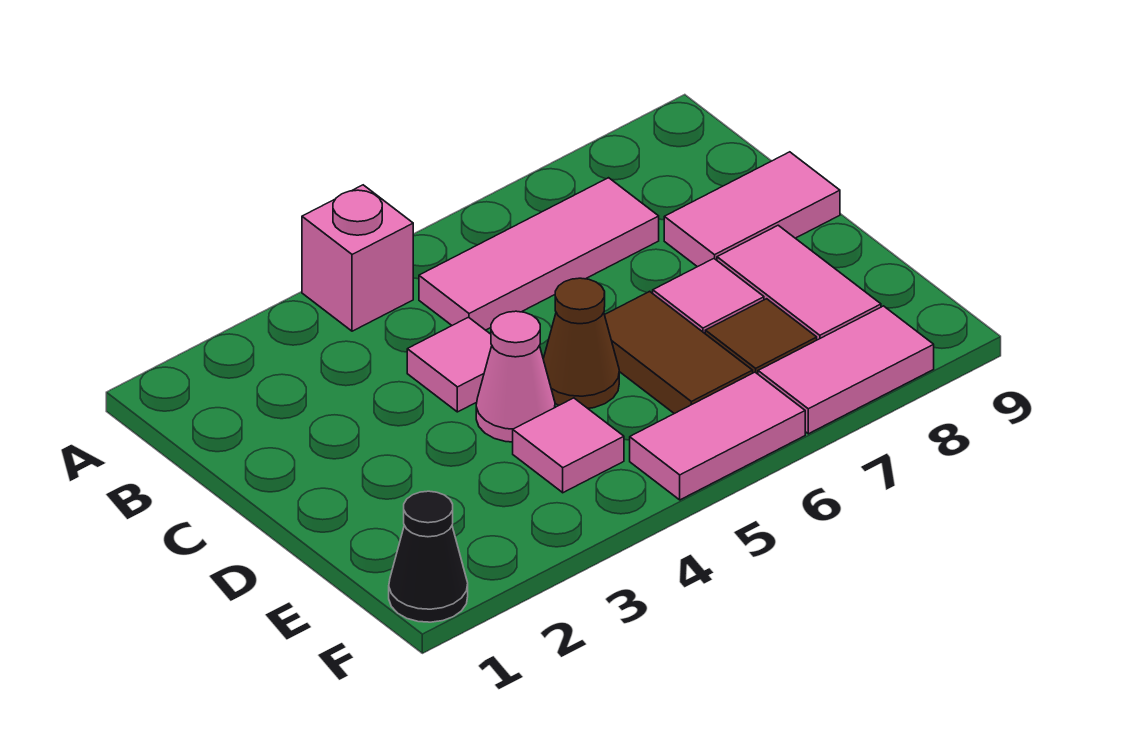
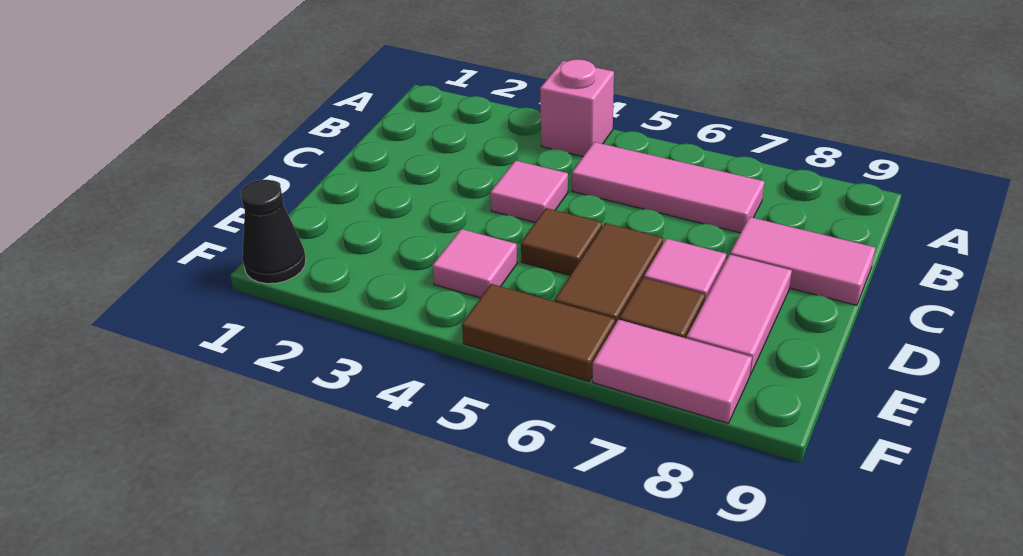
pink cone D4 level 1 -> none
brown cone D5 level 1 -> brown tile D5 level 1
pink tile F5:F6 level 1 -> brown tile F5:F6 level 1

